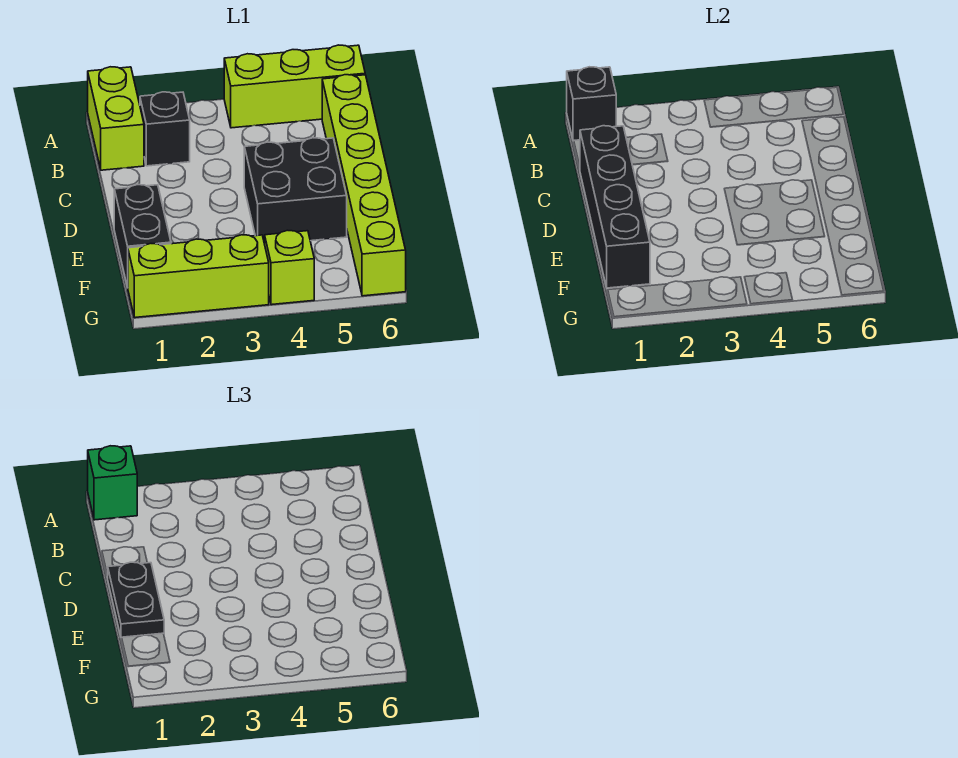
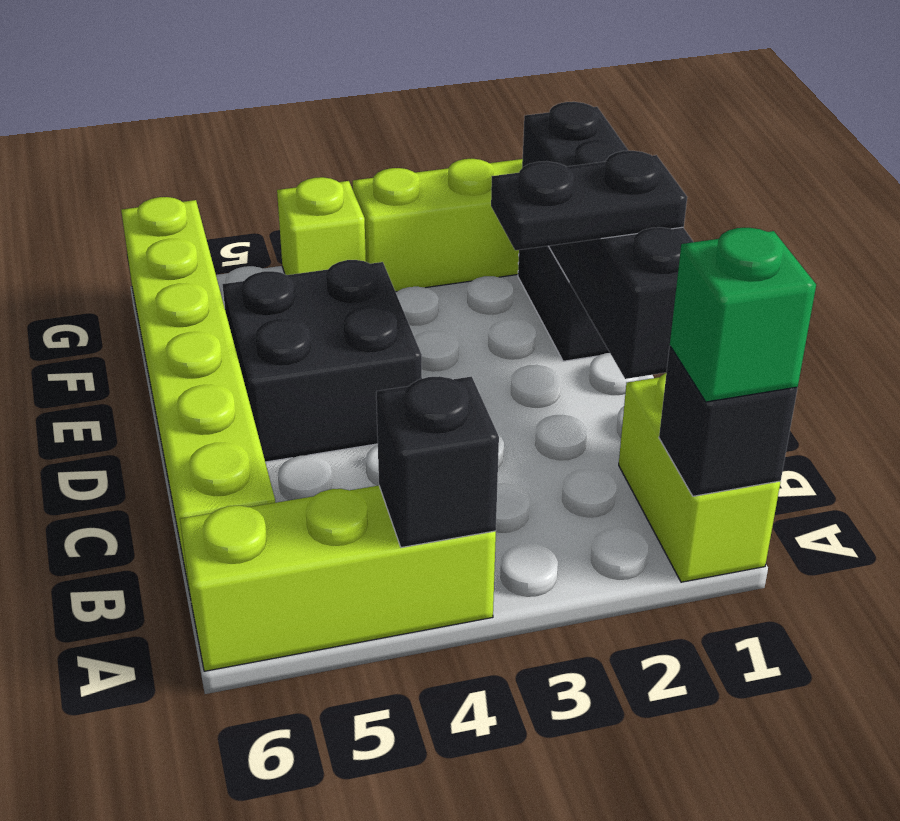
black brick B2 level 1 -> black brick A4 level 2
black plate D1:E1 level 3 -> black plate D1:D2 level 3

